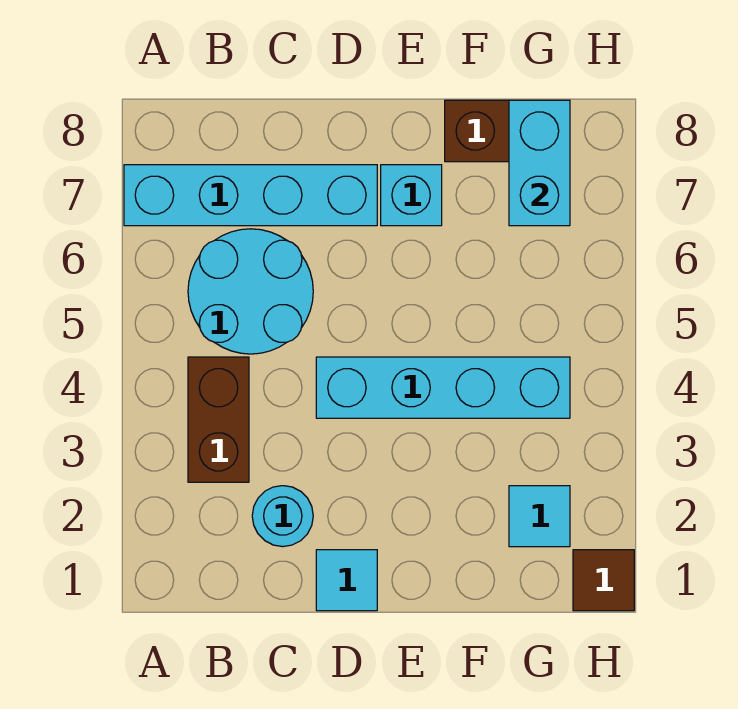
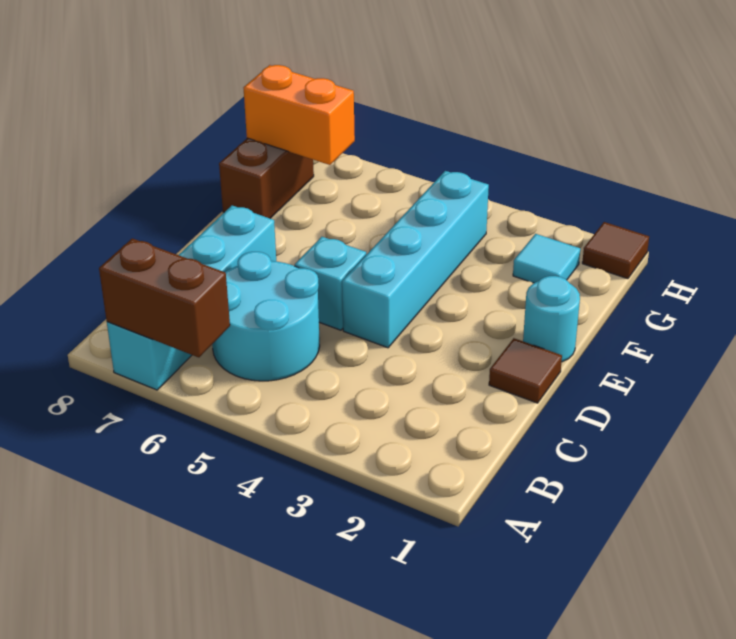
brown brick B3:B4 level 1 -> brown brick A6:A7 level 2
cyan round brick C2 level 1 -> cyan round brick E1 level 1
cyan tile D1 level 1 -> brown tile D1 level 1
cyan brick E7 level 1 -> cyan brick D5 level 1
cyan brick G7:G8 level 2 -> orange brick G7:G8 level 2

